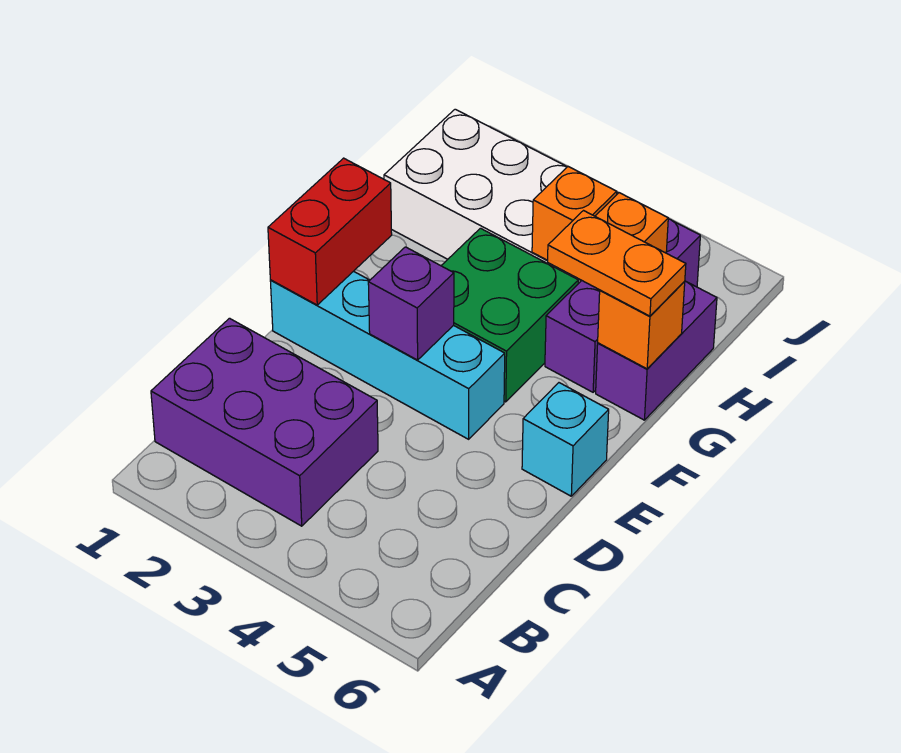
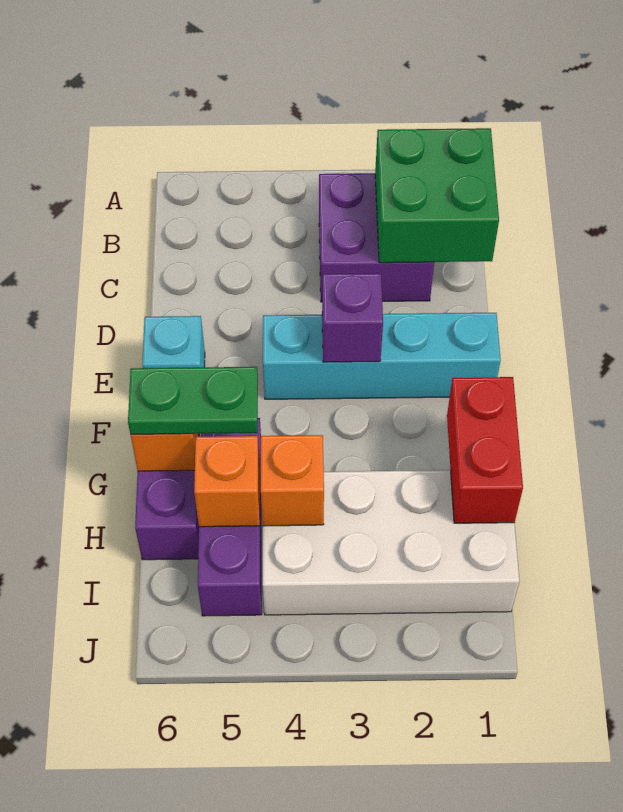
purple brick B1:C3 level 1 -> purple brick B2:C3 level 1
red brick E1:F1 level 2 -> red brick G1:H1 level 2
green brick F3:G4 level 1 -> green brick B1:C2 level 2
orange plate G5:G6 level 3 -> green plate G5:G6 level 3

